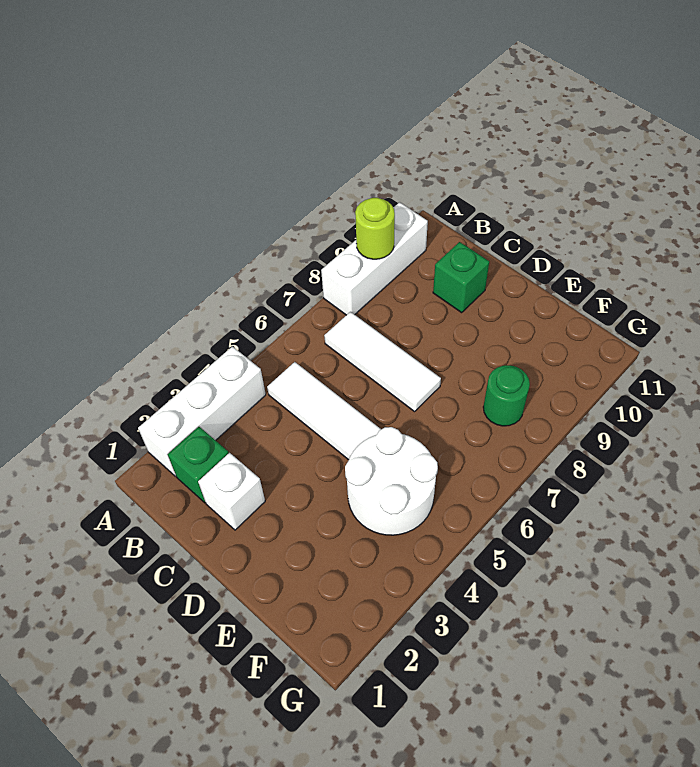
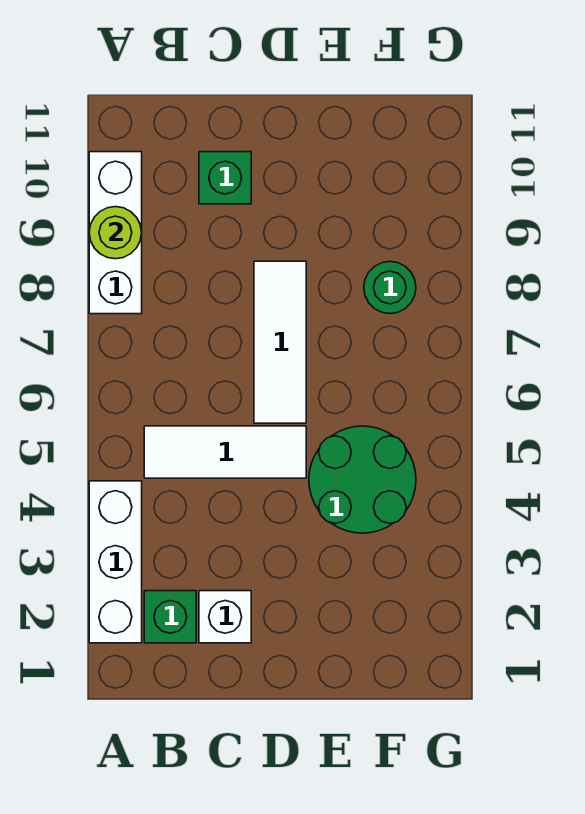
white tile B7:D7 level 1 -> white tile D6:D8 level 1
white round brick E4:F5 level 1 -> green round brick E4:F5 level 1

